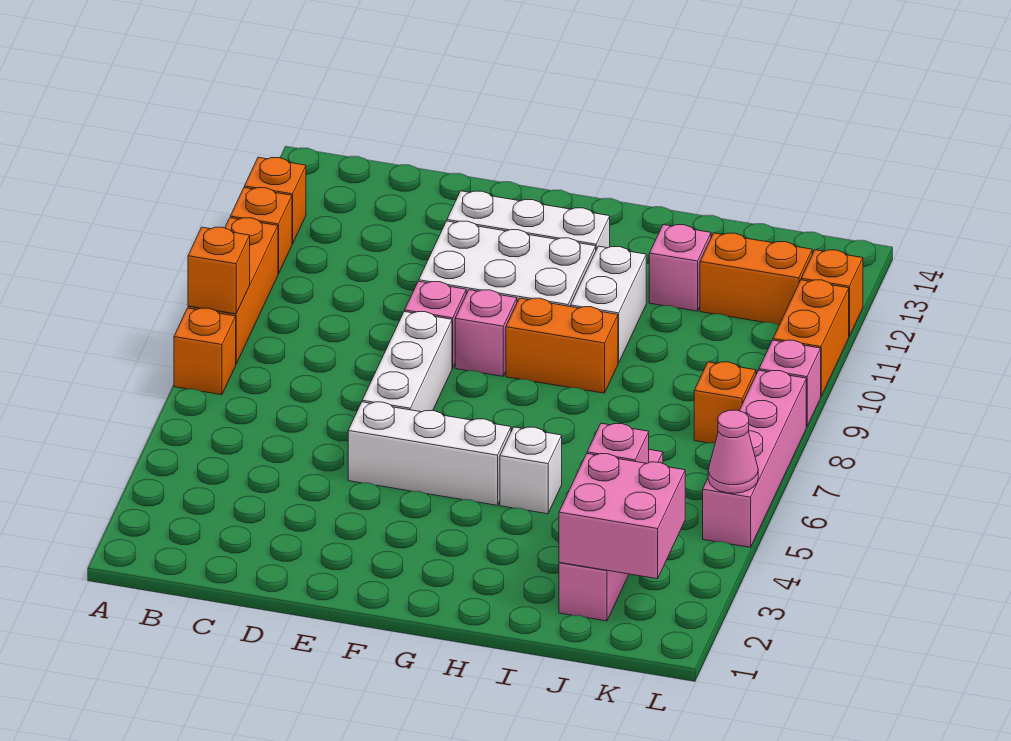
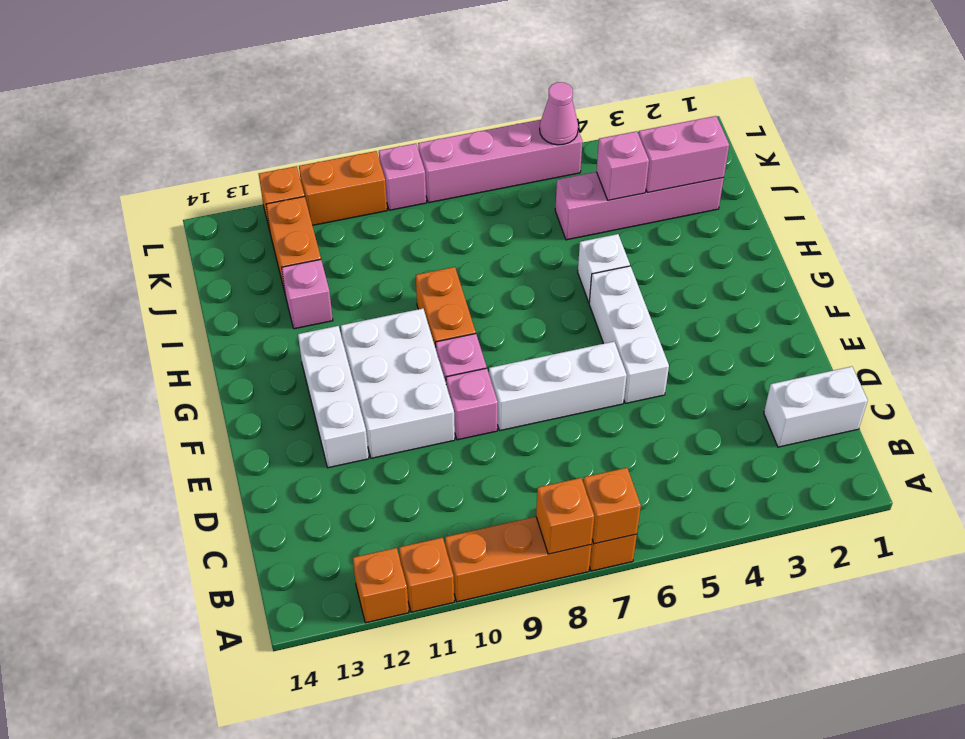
white brick H10:H11 level 1 -> white brick C1:C2 level 1
pink brick J2:K3 level 2 -> pink brick J2:J3 level 2
orange brick K8 level 1 -> orange brick A7 level 2

